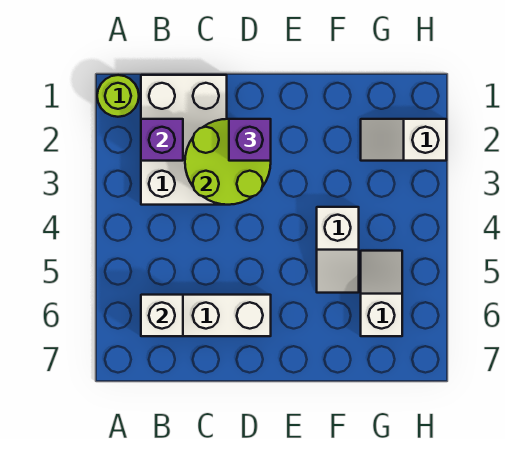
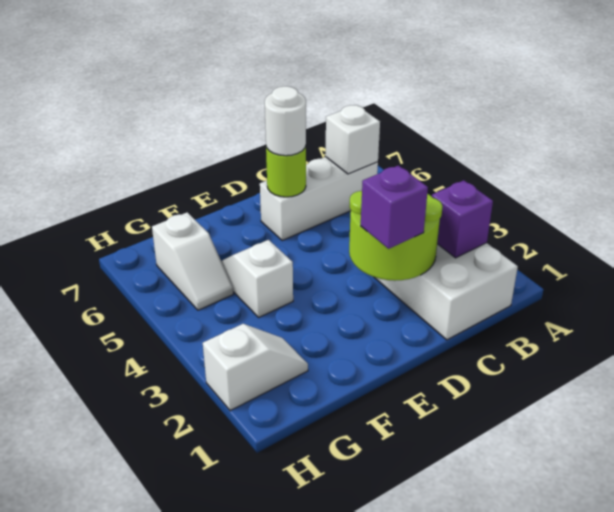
lime round brick A1 level 1 -> lime round brick D6 level 2
none -> white round brick D6 level 3

